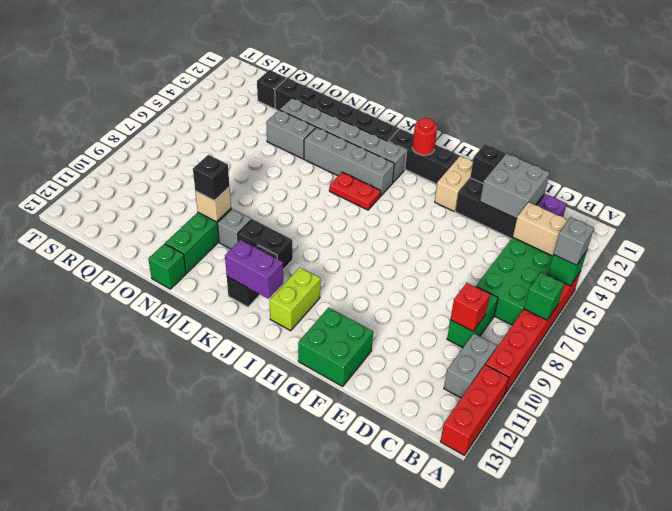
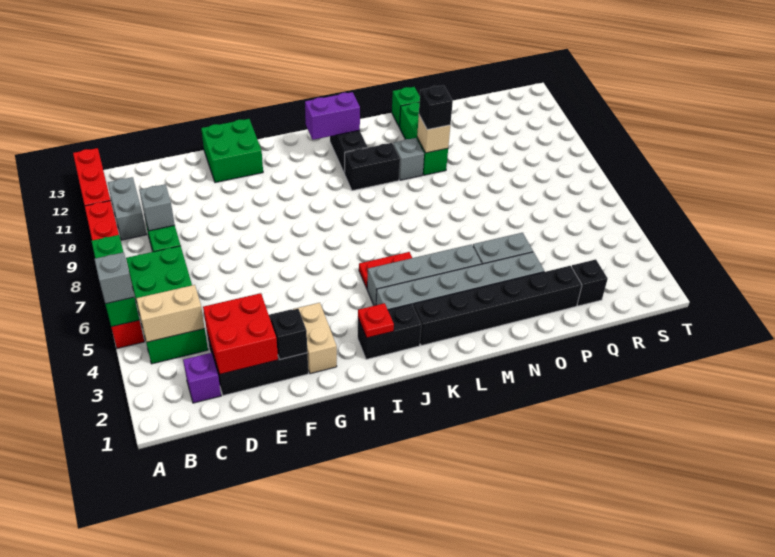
red brick C9 level 2 -> grey brick C9 level 2
grey brick D2:E3 level 2 -> red brick D2:E3 level 2
black brick H2:J2 level 1 -> black brick I2:J2 level 1
red round brick I2 level 2 -> red plate I2 level 2
lime brick I11:I12 level 1 -> none

